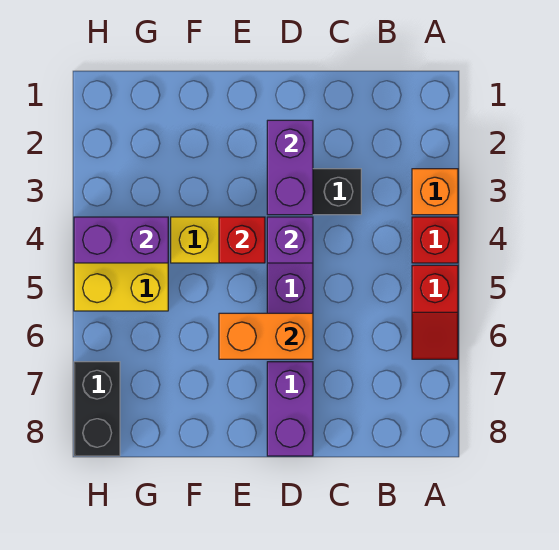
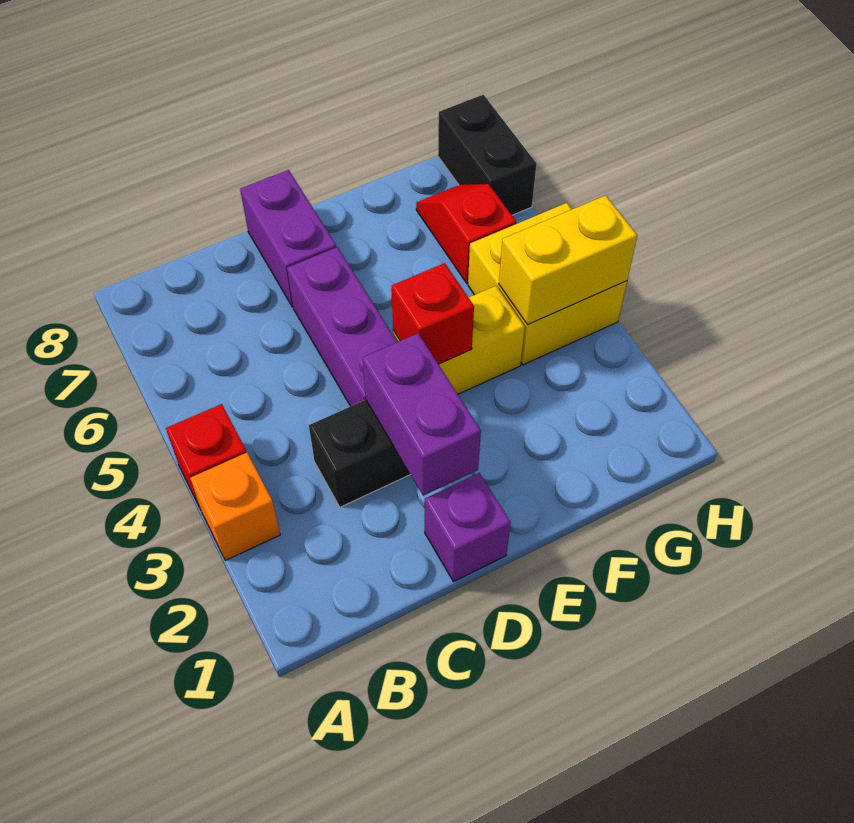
red slope A5:A6 level 1 top 5 -> red slope G6:G7 level 1 top 6
purple brick D4 level 2 -> purple brick D1 level 1
orange brick D6:E6 level 2 -> none
purple brick G4:H4 level 2 -> yellow brick G4:H4 level 2

